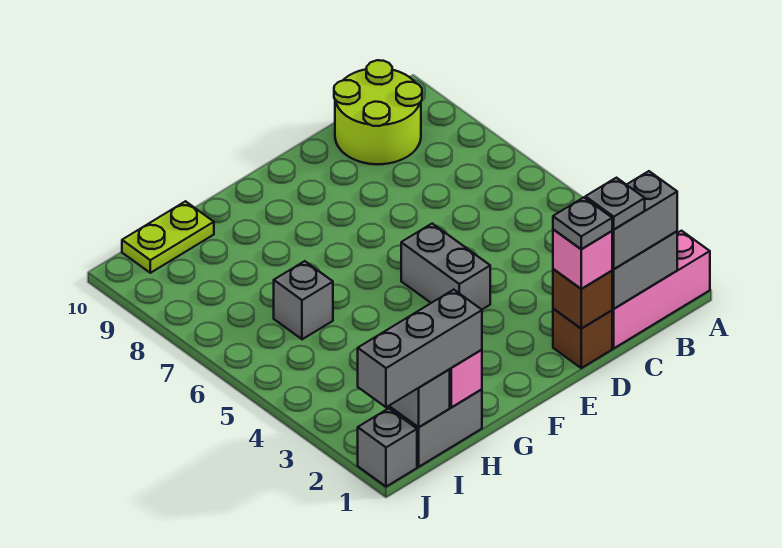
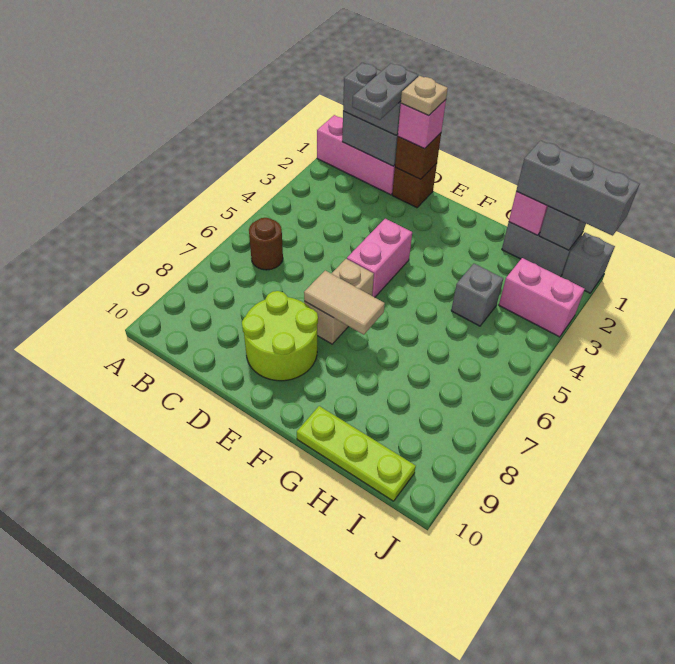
none -> brown round brick B6 level 1
lime round brick B9:C10 level 1 -> lime round brick D8:E9 level 1
grey plate C1 level 4 -> grey plate C1:C2 level 4
grey plate D1 level 4 -> tan plate D1 level 4
grey brick E4:E5 level 1 -> pink brick E4:E5 level 1
none -> tan brick E6:E7 level 1
none -> tan tile E7:F7 level 2
grey brick H6 level 1 -> grey brick H4 level 1
lime plate H10:I10 level 1 -> lime plate G10:I10 level 1
none -> pink brick I3:J3 level 1

